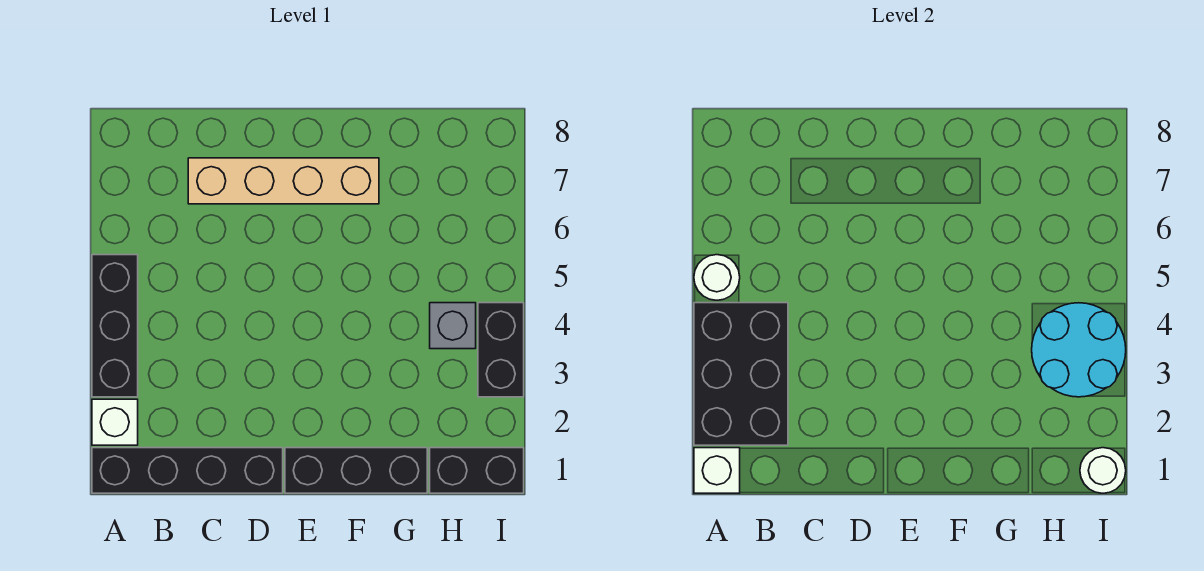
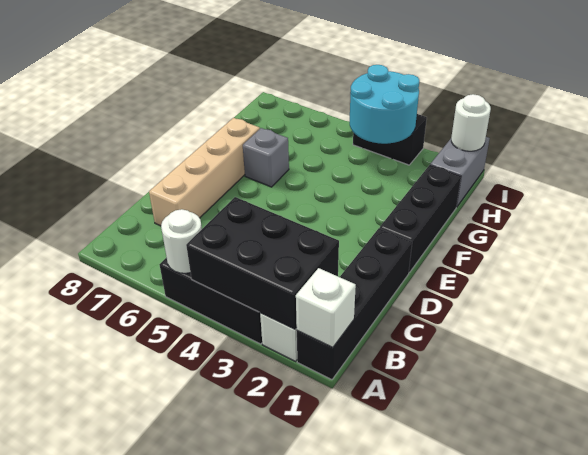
black brick H1:I1 level 1 -> grey brick H1:I1 level 1
grey brick H4 level 1 -> grey brick F6 level 1

